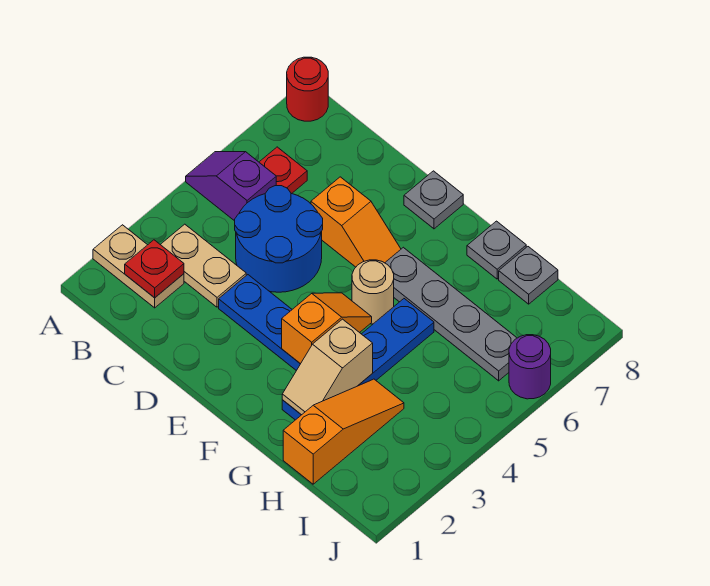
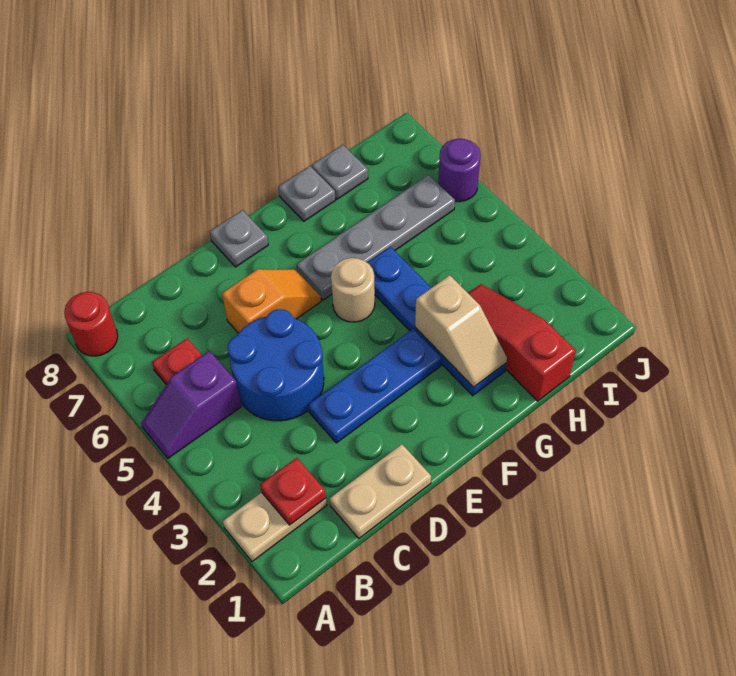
tan plate B3:C3 level 1 -> tan plate C1:D1 level 1
orange slope F3:F4 level 2 top 3 -> none
orange slope H1:H3 level 1 top 1 -> red slope H1:H3 level 1 top 1

